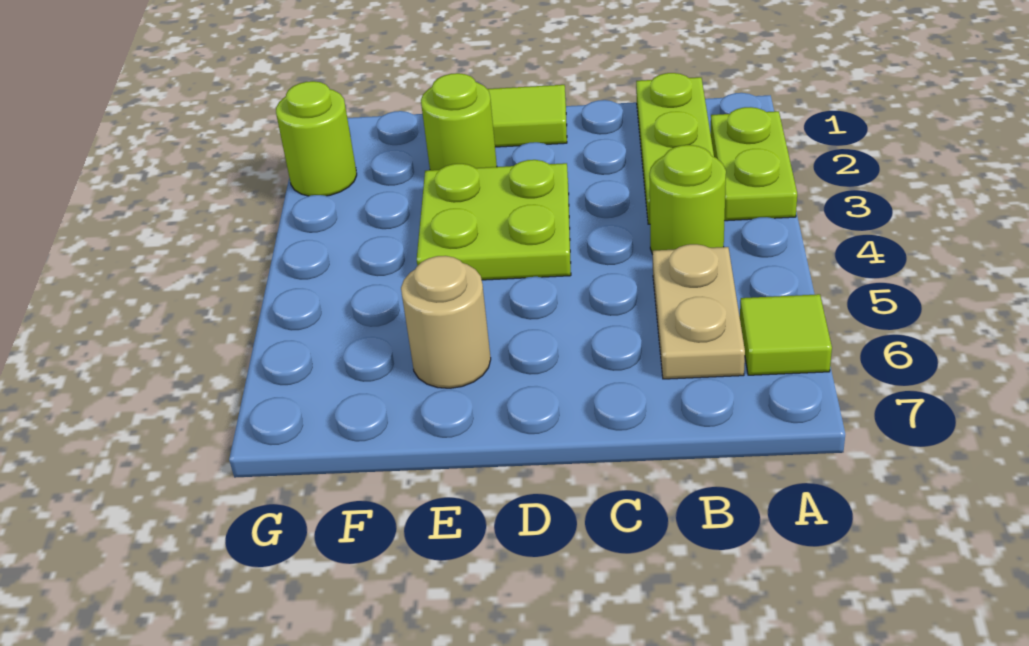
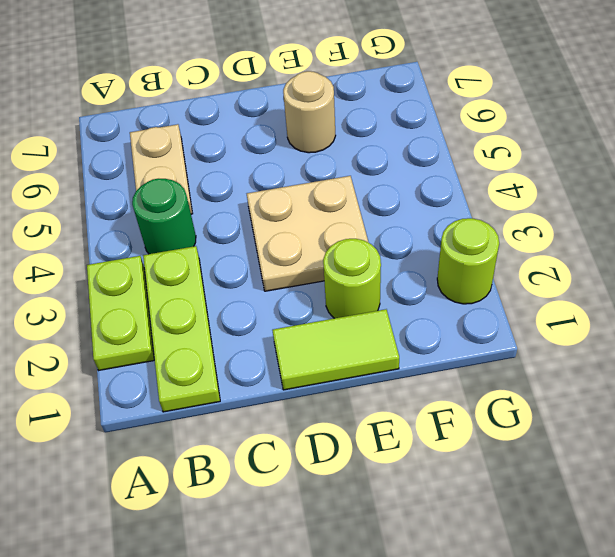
lime tile A6 level 1 -> none
lime round brick B4 level 1 -> green round brick B4 level 1
lime plate D3:E4 level 1 -> tan plate D3:E4 level 1

